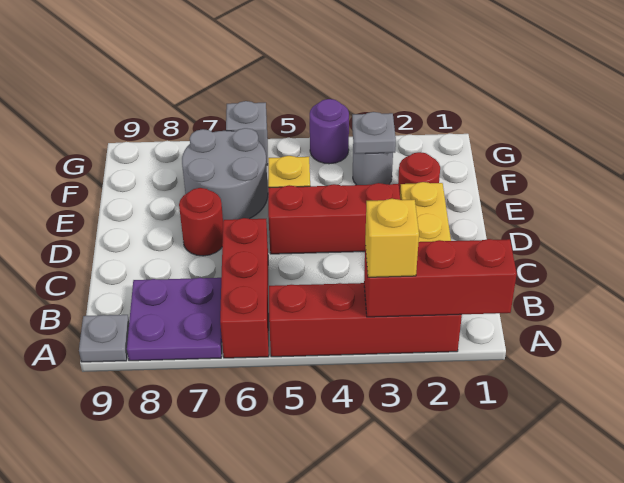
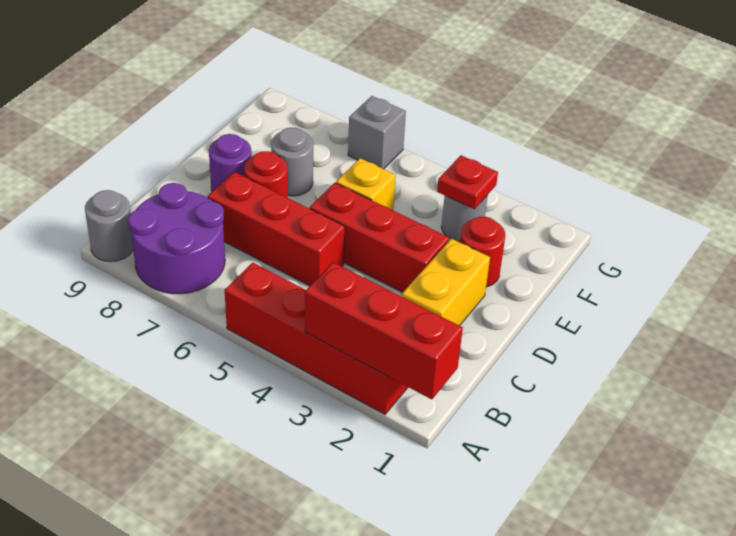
yellow brick A3 level 3 -> none
red brick A6:C6 level 1 -> red brick C5:C7 level 1
purple plate A7:B8 level 1 -> purple round brick A7:B8 level 1
grey plate A9 level 1 -> grey round brick A9 level 1
grey round brick E6:F7 level 1 -> grey round brick E7 level 1
grey plate F3 level 2 -> red plate F3 level 2
purple round brick G4 level 1 -> purple round brick D8 level 1

